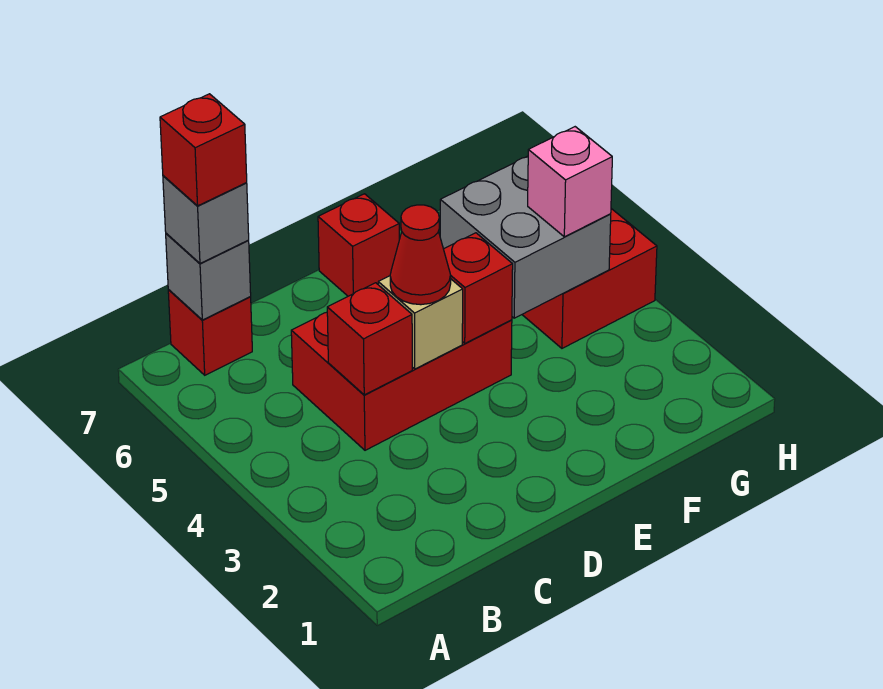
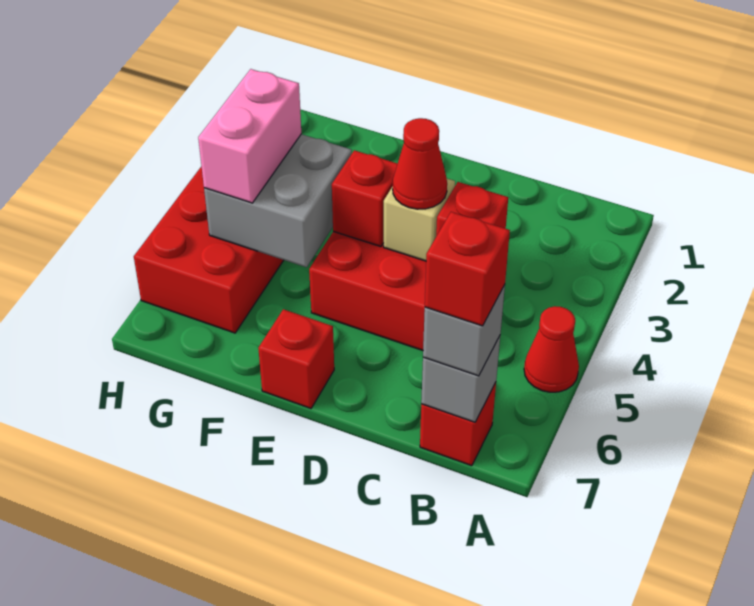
none -> red cone A5 level 1
pink brick G4 level 3 -> pink brick G4:G5 level 3

